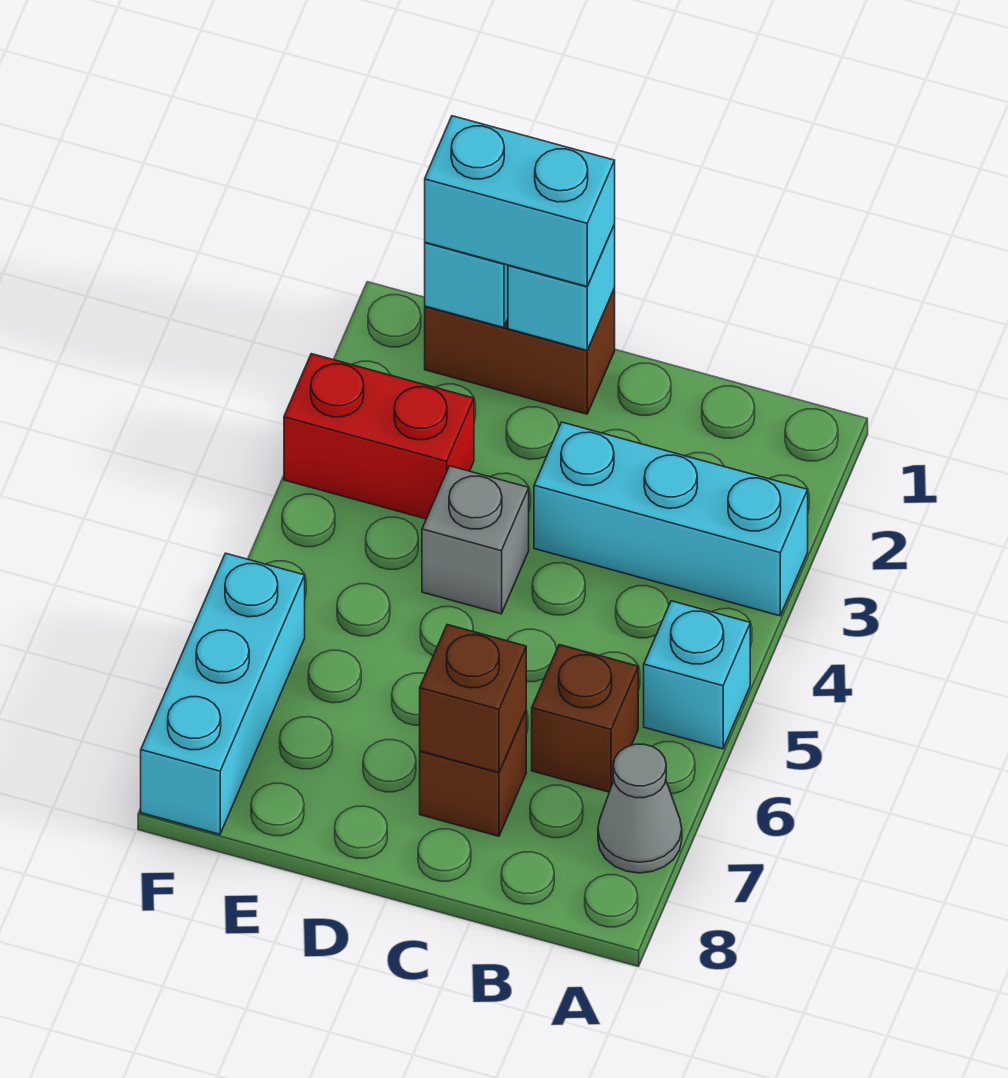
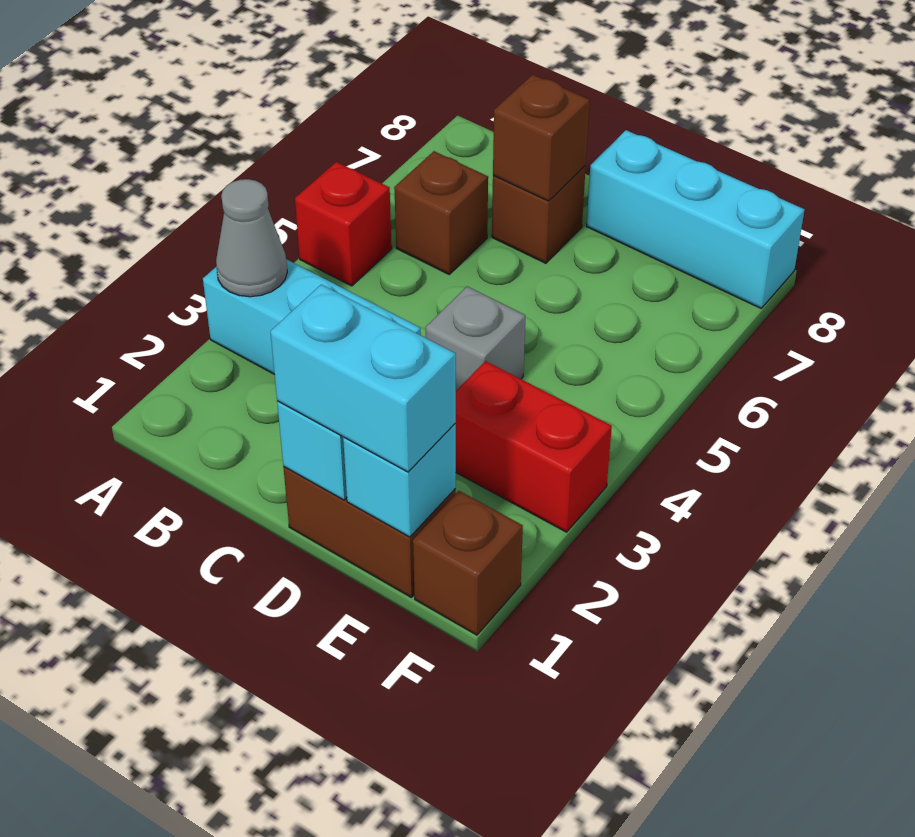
cyan brick A5 level 1 -> red brick A5 level 1
grey cone A7 level 1 -> grey cone A3 level 2
none -> brown brick F1 level 1
cyan brick F6:F8 level 1 -> cyan brick D8:F8 level 1

